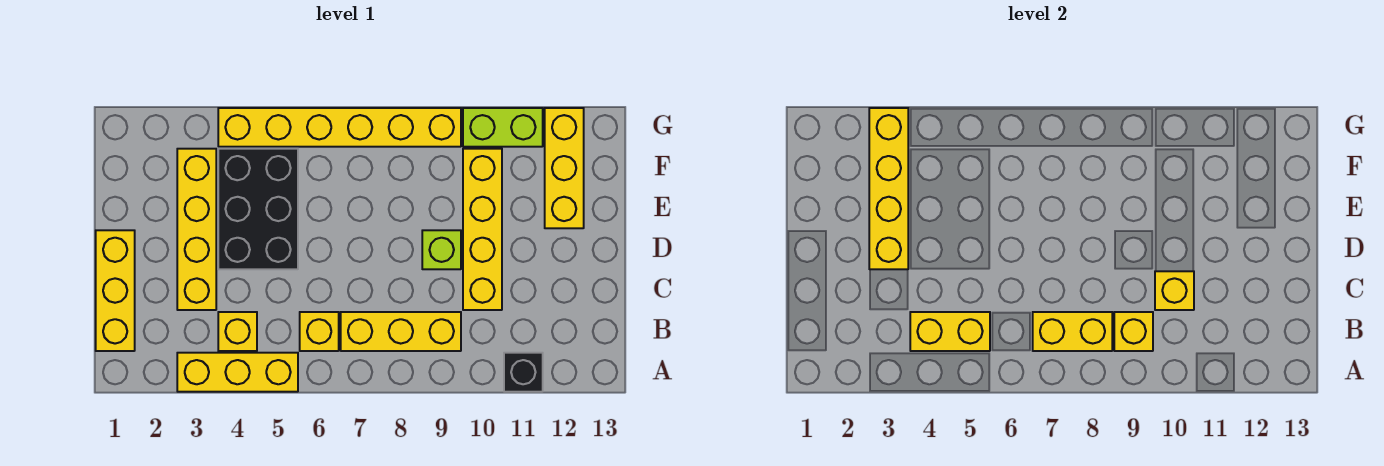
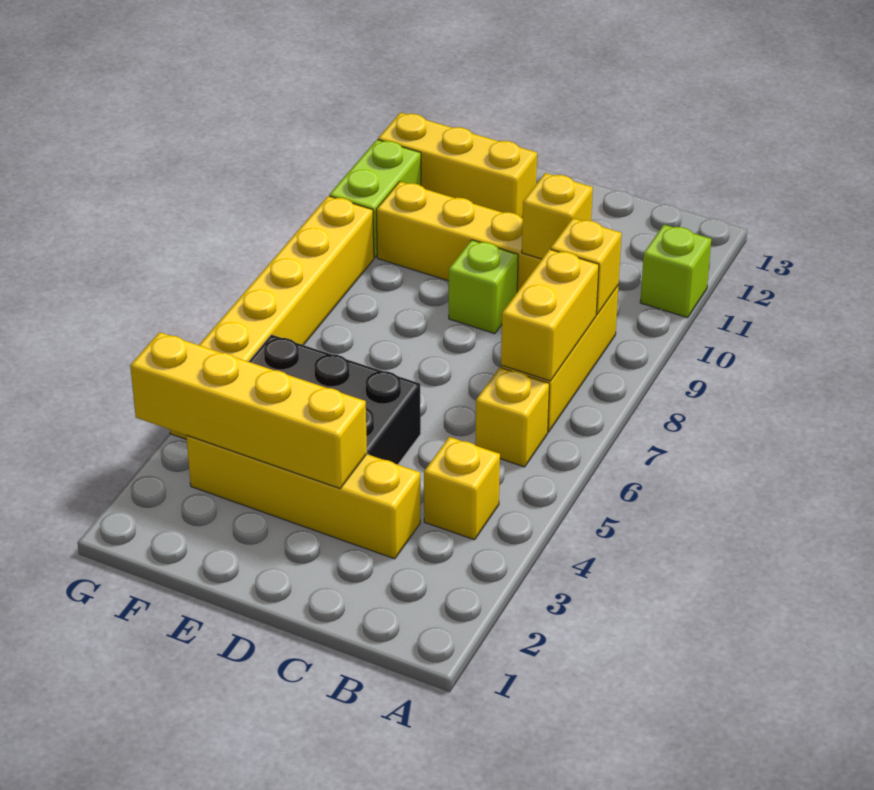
yellow brick A3:A5 level 1 -> none
black brick A11 level 1 -> lime brick A11 level 1
yellow brick B1:D1 level 1 -> none
yellow brick B4:B5 level 2 -> none

